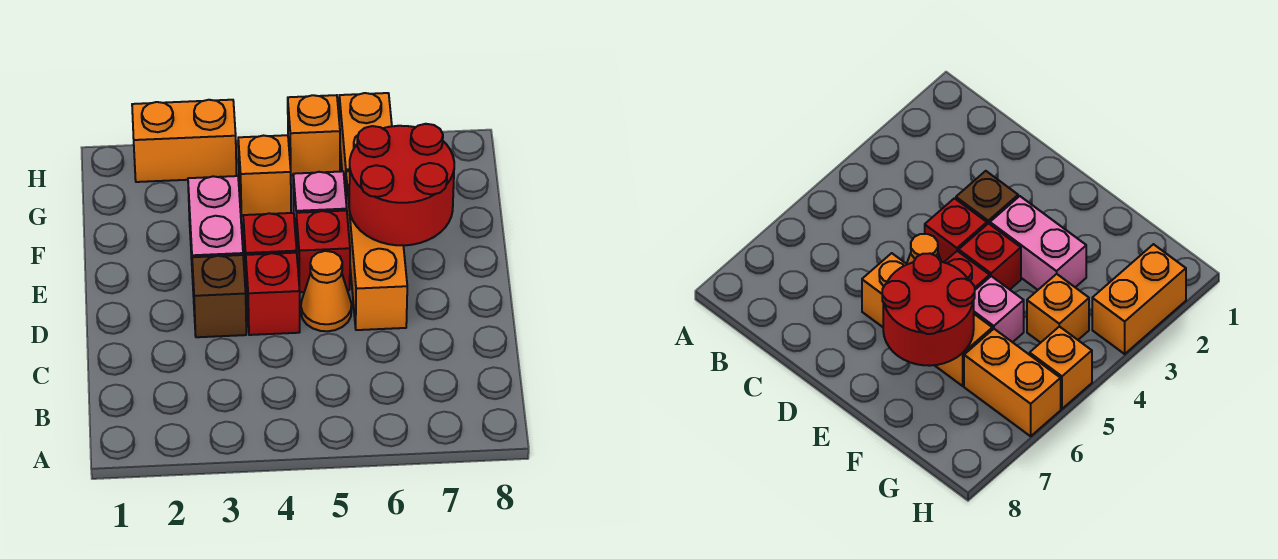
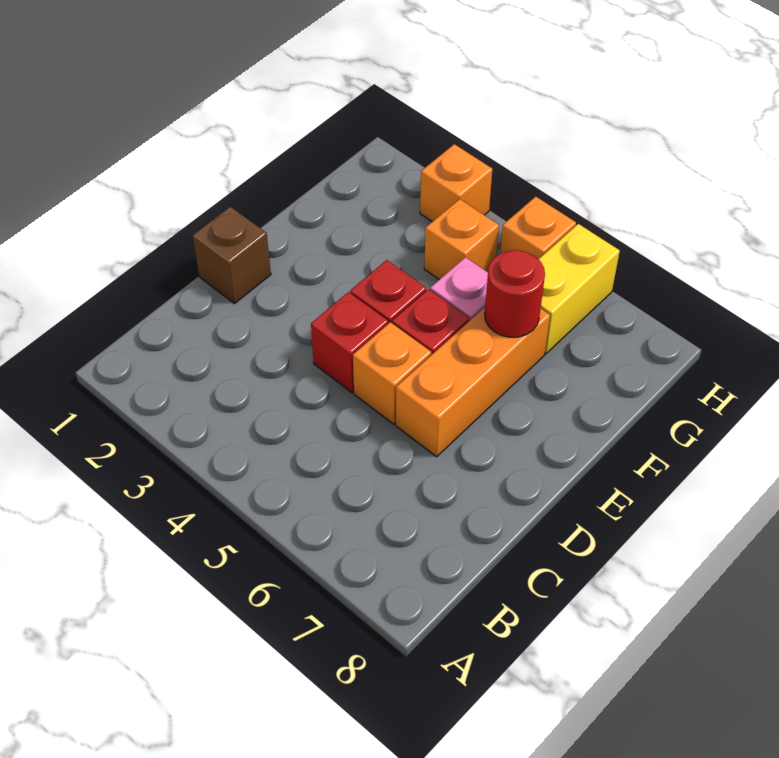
brown brick D3 level 1 -> brown brick D1 level 1
orange cone D5 level 1 -> orange brick D5 level 1
pink brick E3:F3 level 1 -> none
red round brick E6:F7 level 2 -> red round brick F6 level 2
orange brick G6:H6 level 1 -> yellow brick G6:H6 level 1
orange brick H2:H3 level 1 -> orange brick H3 level 1

